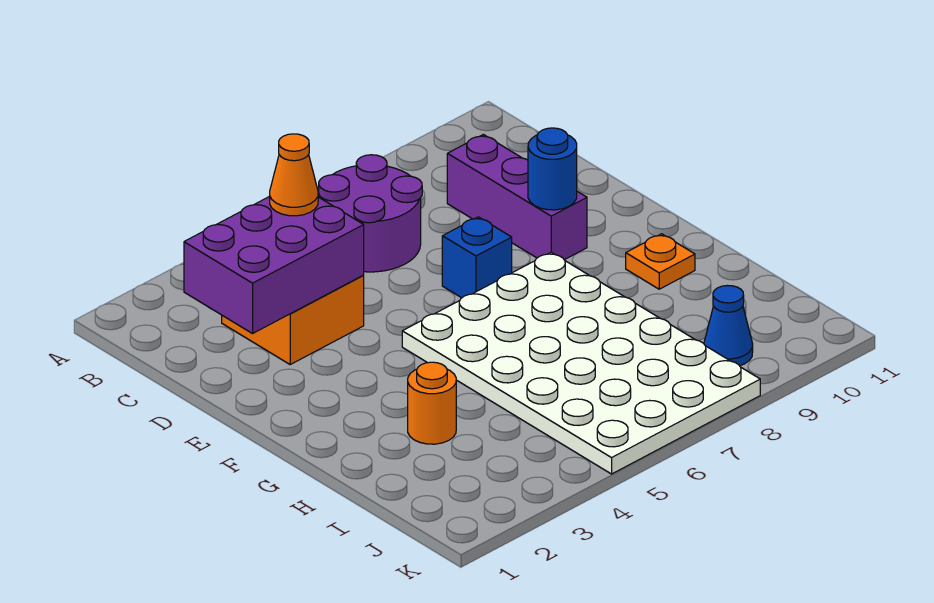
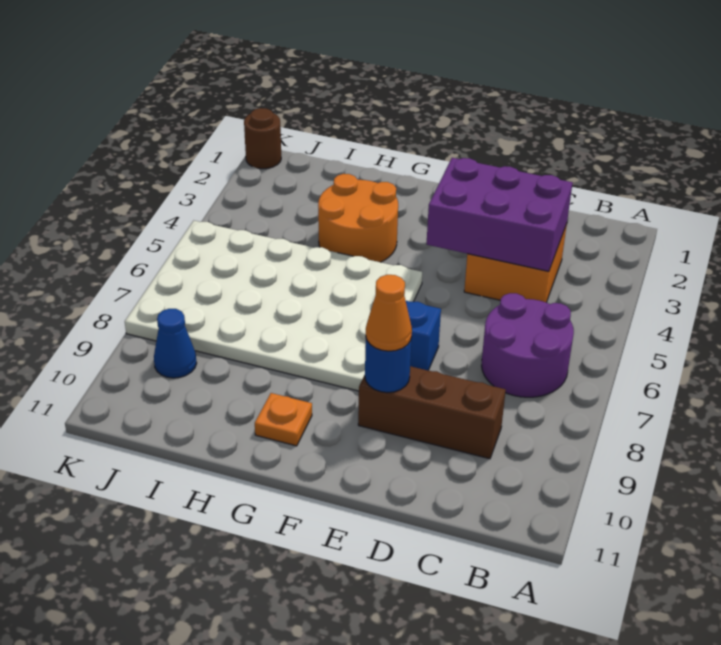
purple brick C2:D4 level 2 -> purple brick C3:E4 level 2
orange cone C4 level 3 -> orange cone E9 level 3
purple brick C9:E9 level 1 -> brown brick C9:E9 level 1
orange round brick H3 level 1 -> orange round brick G3:H4 level 1
none -> brown round brick K1 level 1

